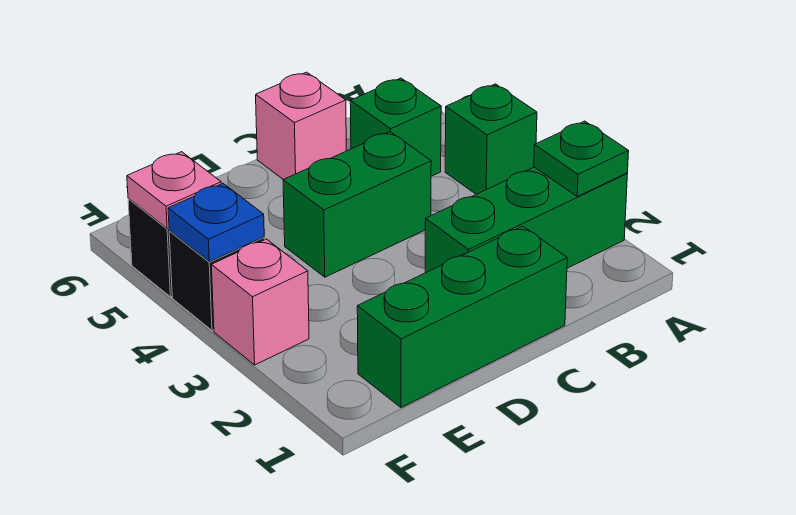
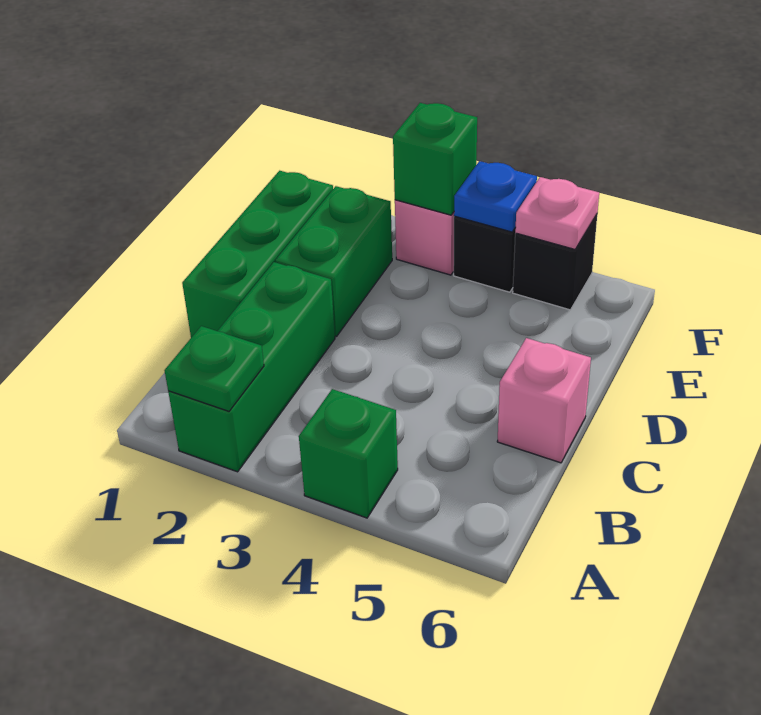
green brick B5 level 1 -> green brick F3 level 2
green brick C4:D4 level 1 -> green brick D2:E2 level 1

